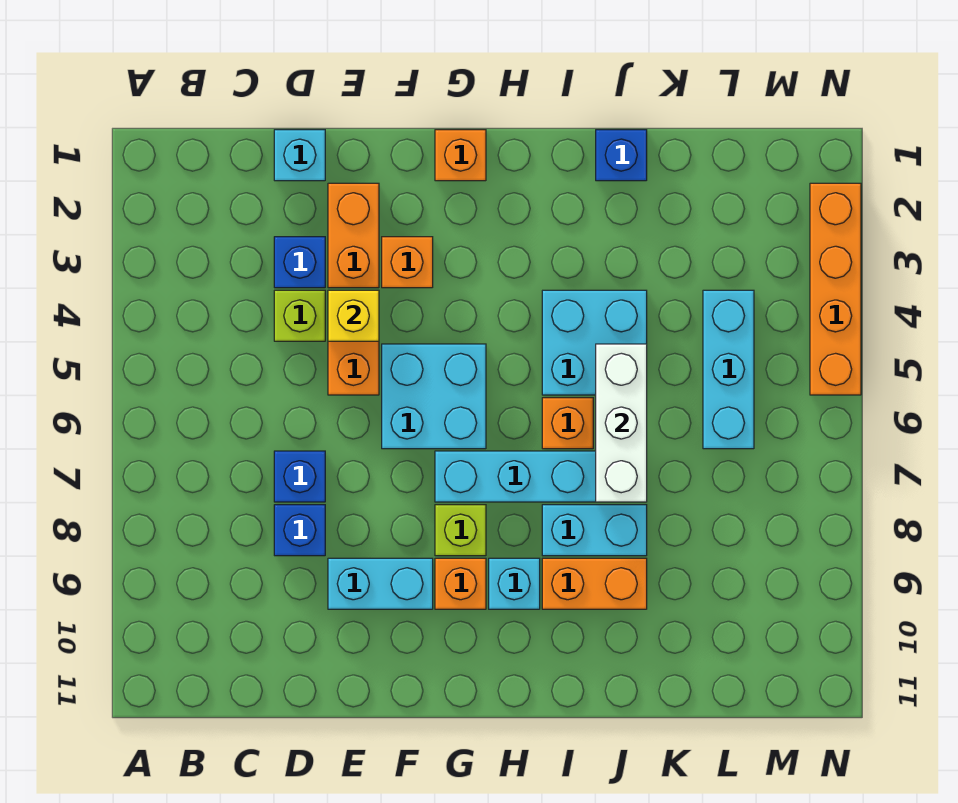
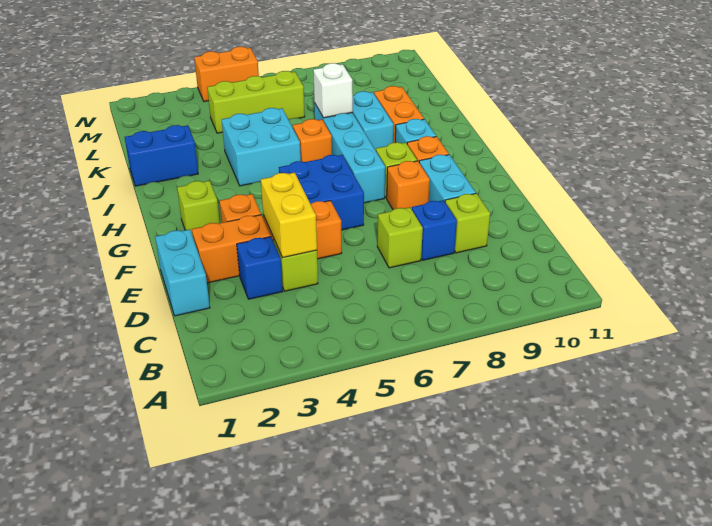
cyan brick D1 level 1 -> cyan brick D1:E1 level 1
blue brick D7 level 1 -> lime brick D7 level 1
none -> lime brick D9 level 1
yellow brick E4 level 2 -> yellow brick D4:E4 level 2
cyan brick F5:G6 level 1 -> blue brick F5:G6 level 1
orange brick G1 level 1 -> orange brick F8 level 1
none -> lime brick G2 level 1
blue brick J1 level 1 -> blue brick J1:J2 level 1
white brick J5:J7 level 2 -> white brick J7 level 2
cyan brick L4:L6 level 1 -> lime brick L4:L6 level 1
orange brick N2:N5 level 1 -> orange brick N4:N5 level 1

